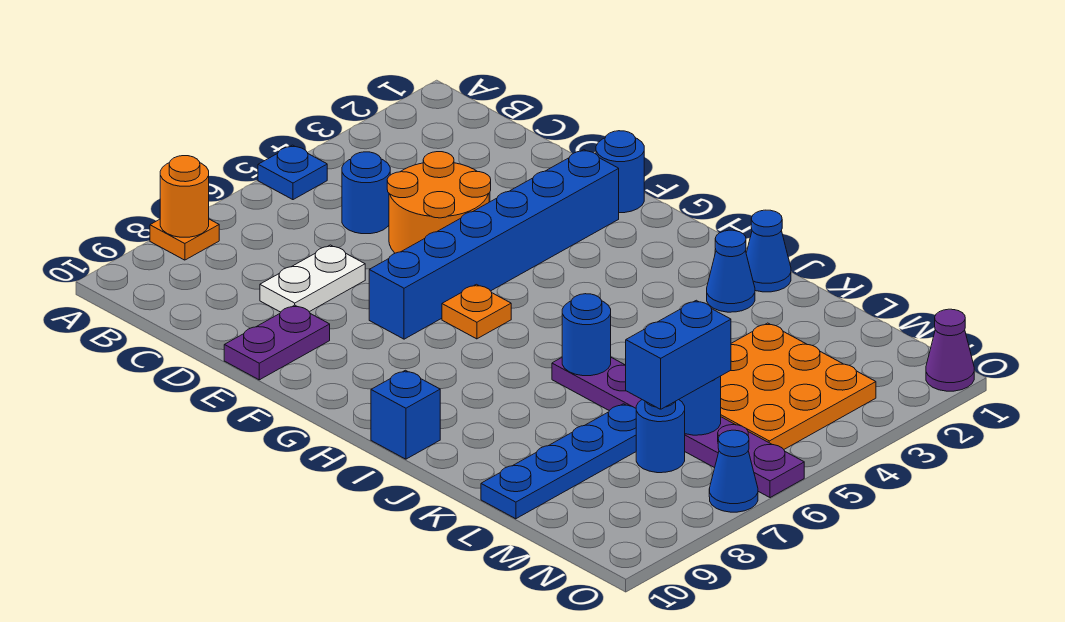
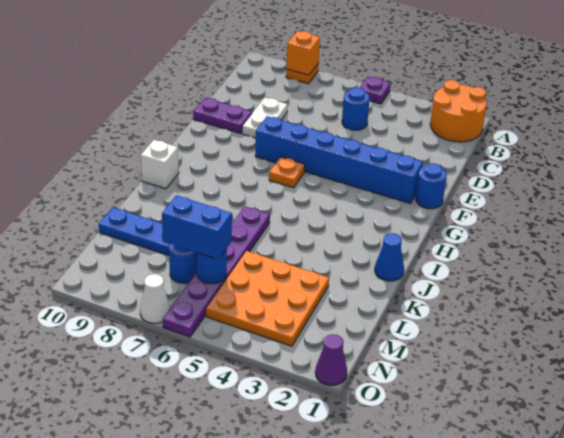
blue plate A5 level 1 -> purple plate A5 level 1
orange round brick A8 level 2 -> orange brick A8 level 2
orange round brick D4:E5 level 1 -> orange round brick A1:B2 level 1
white plate D7:D8 level 1 -> white plate D8:E8 level 1
blue brick I10 level 1 -> white brick I10 level 1
blue cone J2 level 1 -> none
blue round brick J6 level 2 -> none
blue cone O7 level 1 -> white cone O7 level 1

